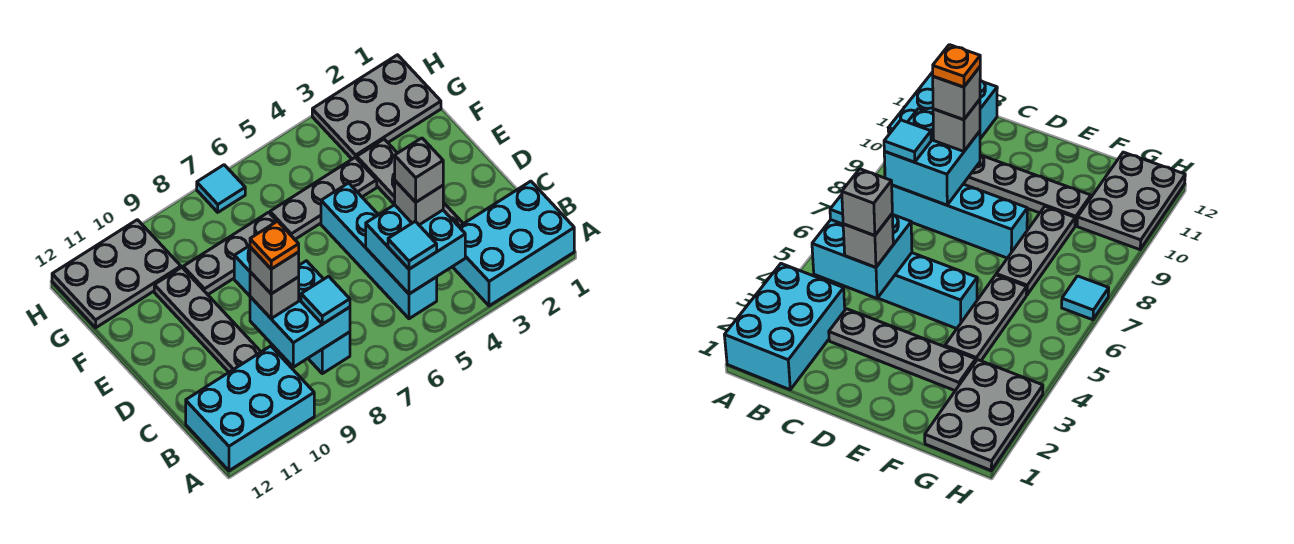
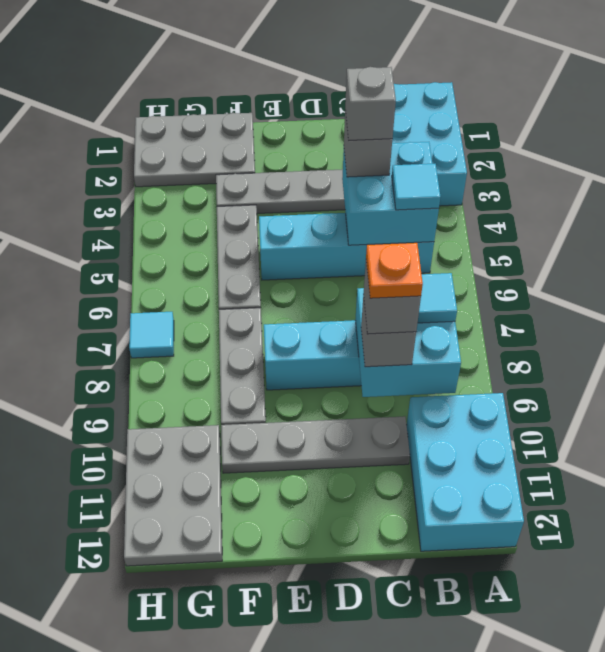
grey plate G1:H3 level 1 -> grey plate F1:H2 level 1

